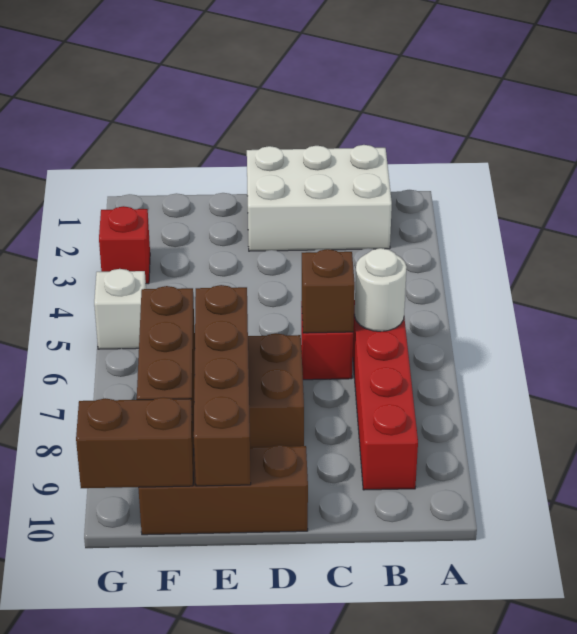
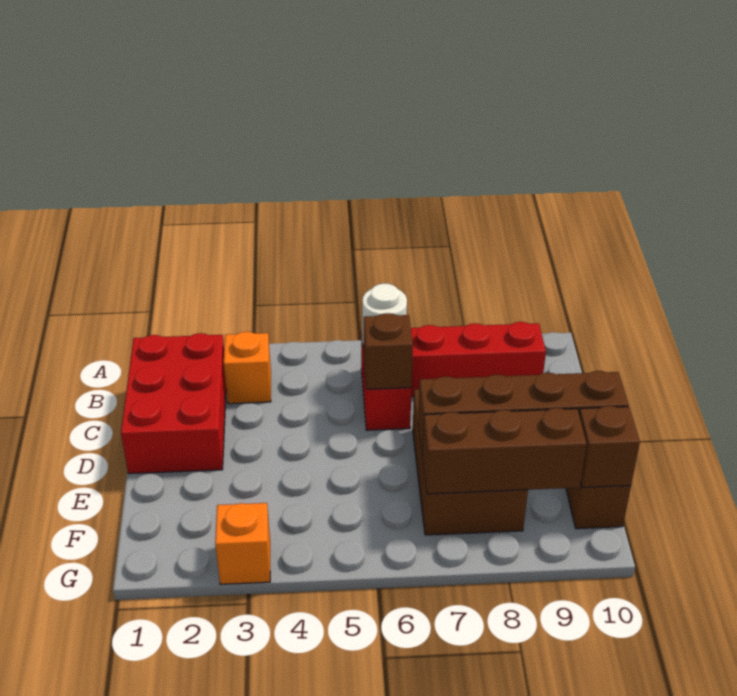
white brick B1:D2 level 1 -> red brick B1:D2 level 1
none -> orange brick B3 level 1
brown brick F10:G10 level 2 -> brown brick F10 level 2
red brick G3 level 1 -> orange brick G3 level 1
white brick G5 level 1 -> none

